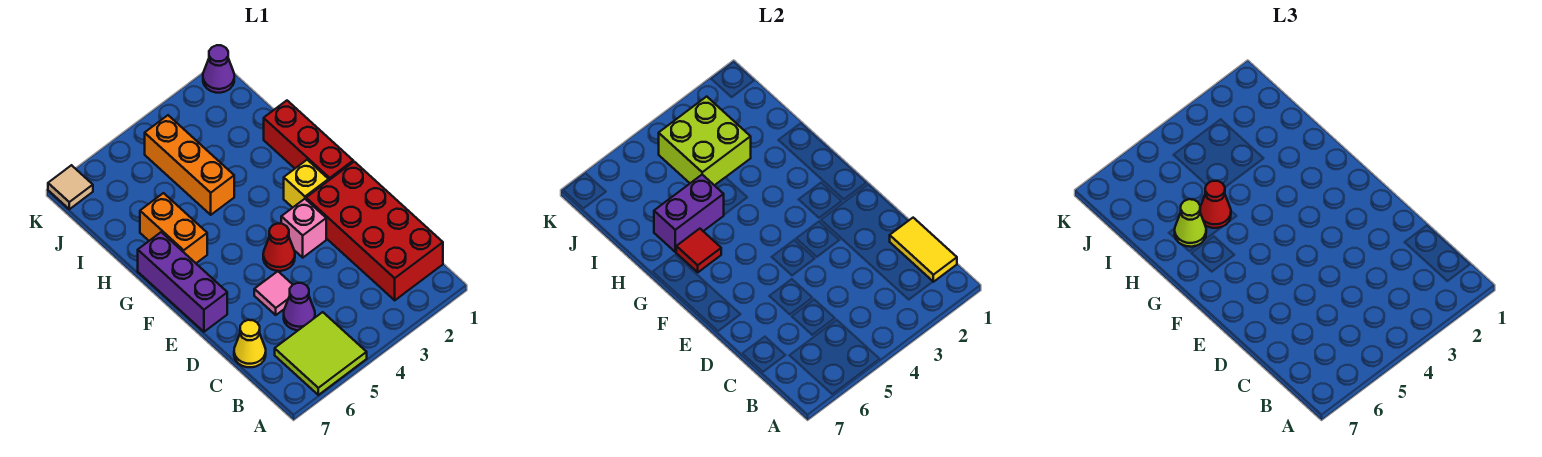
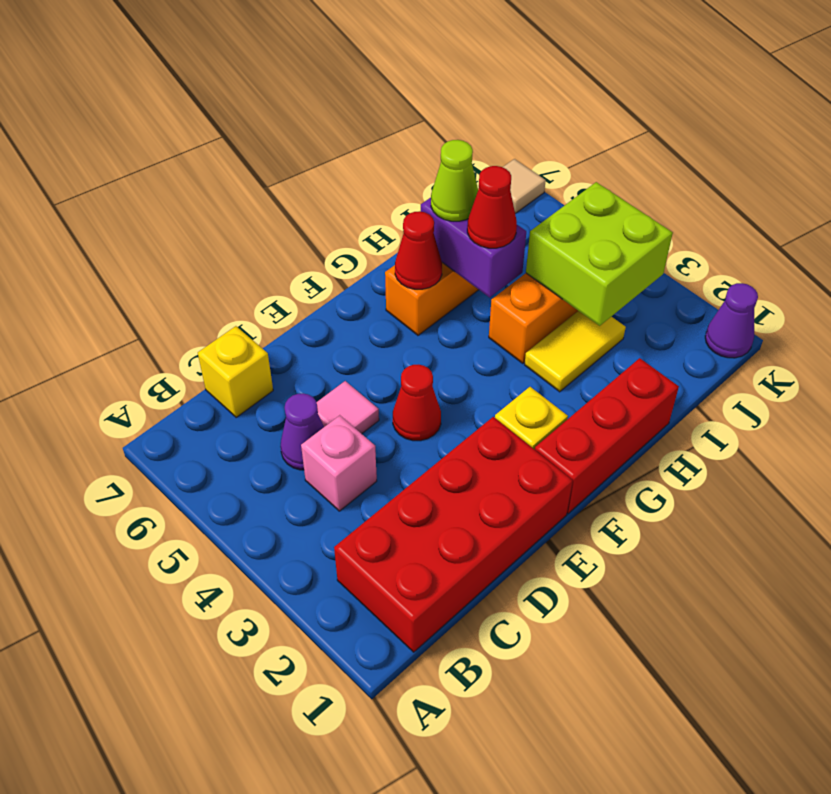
lime tile A5:B6 level 1 -> none
yellow tile B1:C1 level 2 -> yellow tile H3:I3 level 1
yellow cone C7 level 1 -> yellow brick C7 level 1
pink brick E3 level 1 -> pink brick C4 level 1
purple brick E7:G7 level 1 -> none
red tile G6 level 2 -> red cone G6 level 2

